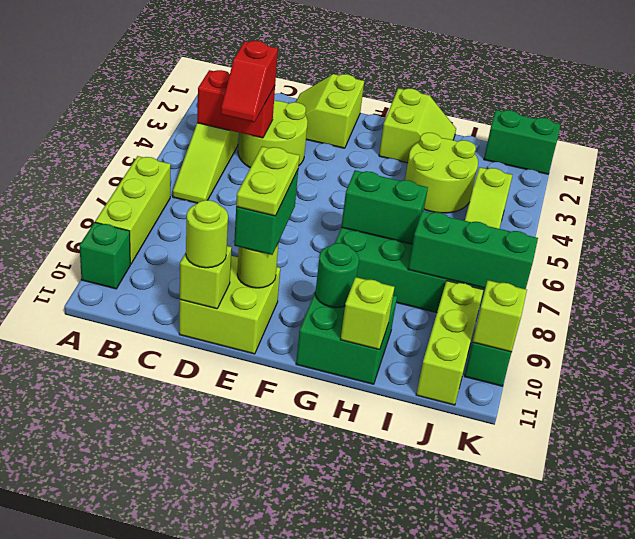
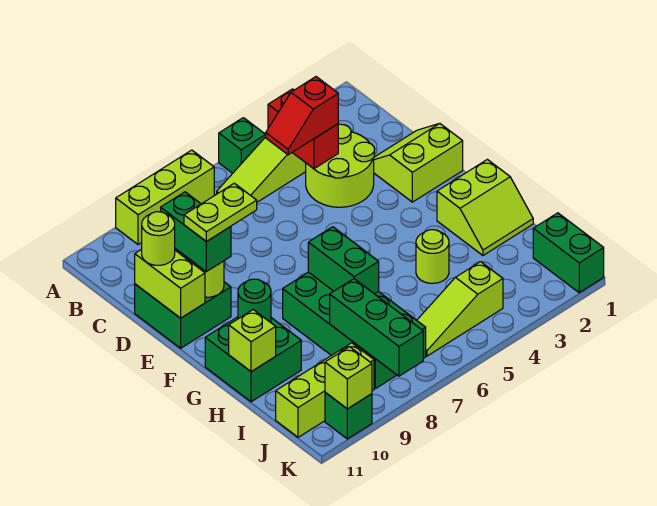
green brick A10 level 1 -> green brick A5 level 1
lime brick D10:E11 level 1 -> green brick D10:E11 level 1
lime brick D11 level 2 -> lime brick D11:E11 level 2
green brick E9:E10 level 3 -> green brick D10:E10 level 3
lime round brick H3:I4 level 1 -> lime round brick H4 level 1

